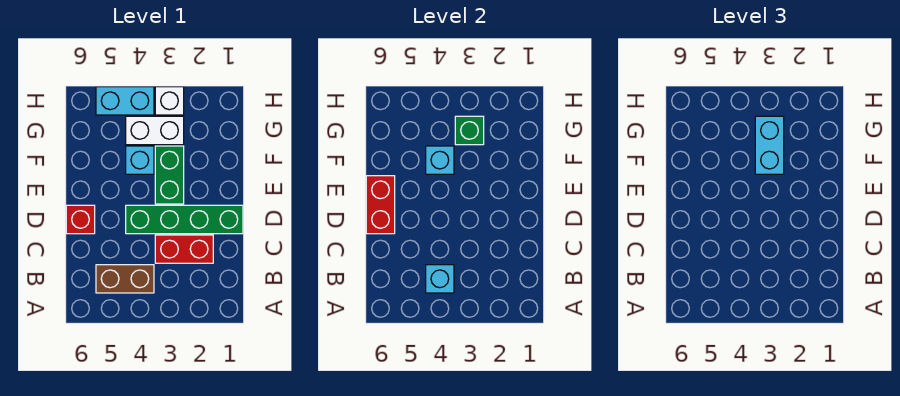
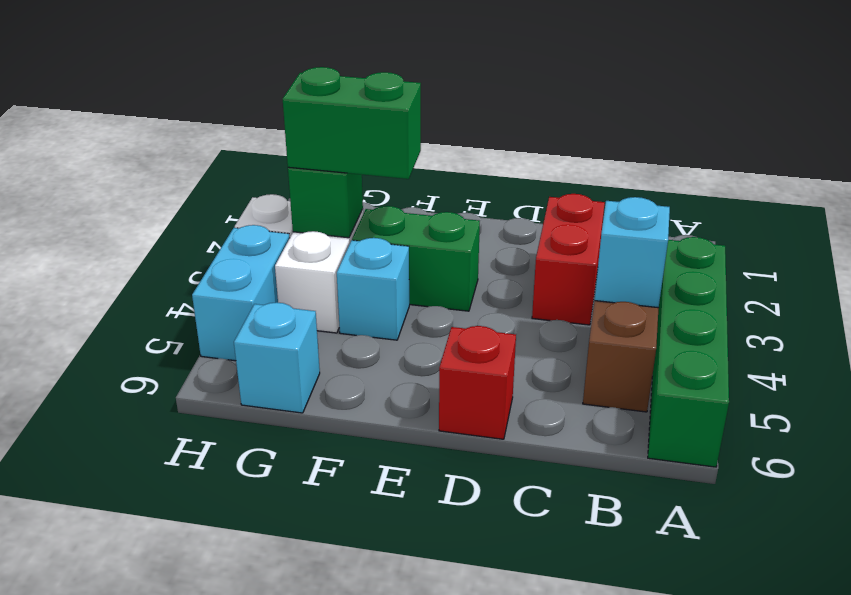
green brick D1:D4 level 1 -> green brick A3:A6 level 1
red brick D6:E6 level 2 -> none
cyan brick F3:G3 level 3 -> green brick F3:G3 level 3
cyan brick F4 level 2 -> cyan brick G6 level 1

